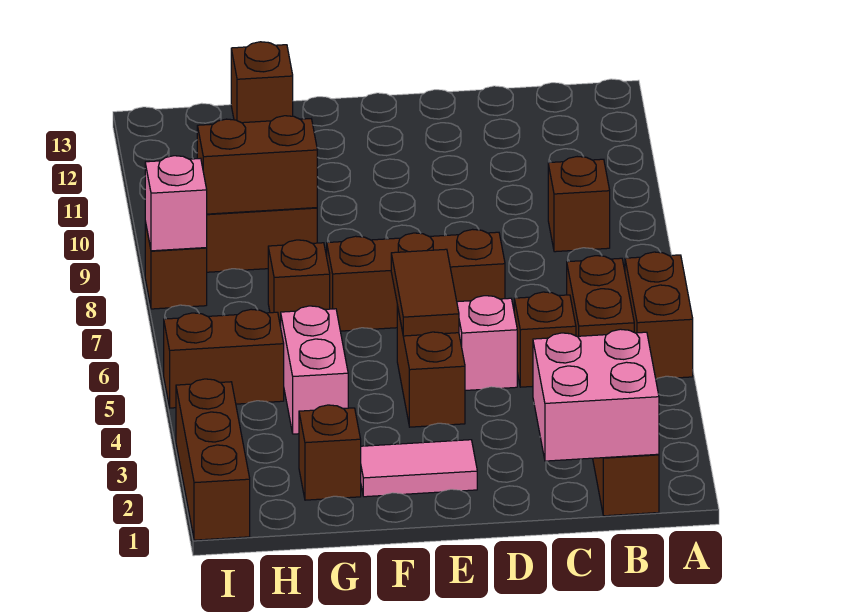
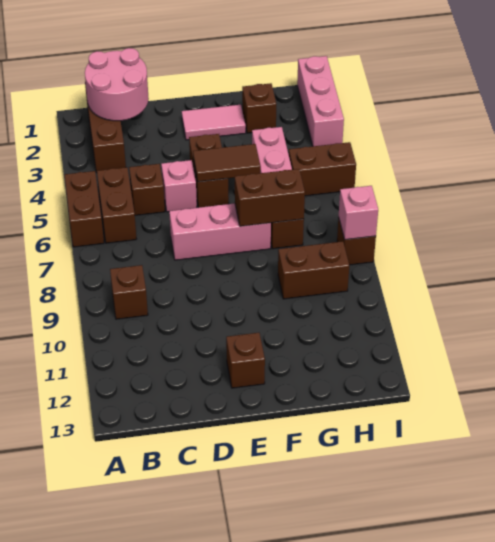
pink brick B1:C2 level 2 -> pink round brick B1:C2 level 2
brown brick D7:F7 level 1 -> pink brick D7:F7 level 1
brown tile E5:E6 level 2 -> brown tile E5:F5 level 2
brown brick G9:H9 level 2 -> brown brick F7:G7 level 2
brown brick G13 level 1 -> brown brick E12 level 1
brown brick I1:I3 level 1 -> pink brick I1:I3 level 1

